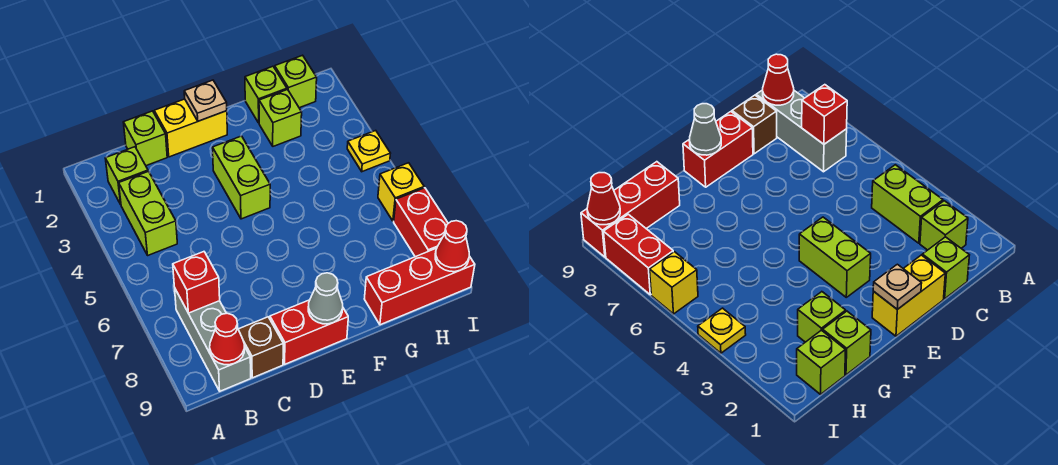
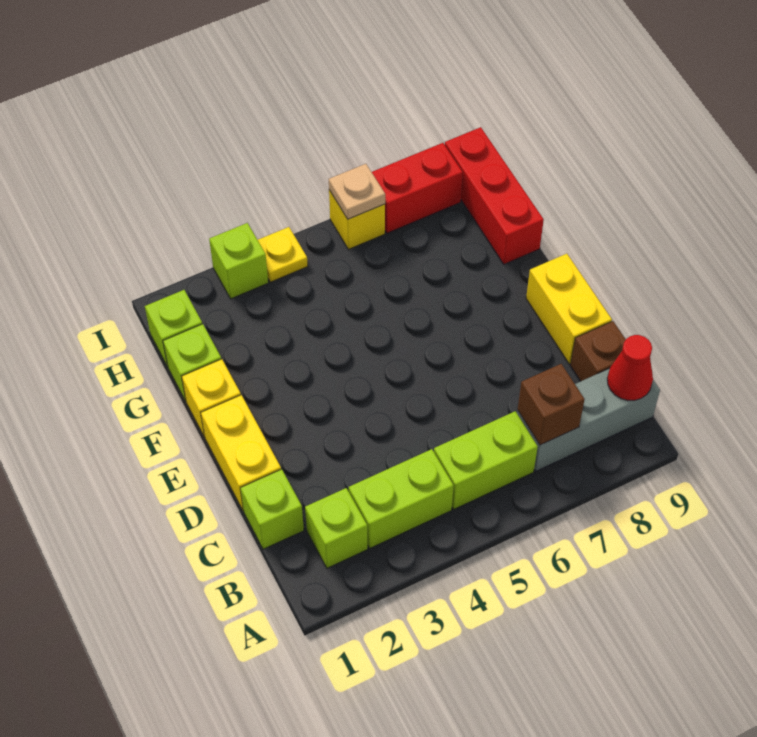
red brick B7 level 2 -> brown brick B7 level 2
red brick D9:E9 level 1 -> yellow brick D9:E9 level 1
tan plate E1 level 2 -> tan plate I6 level 2
lime brick E3:E4 level 1 -> lime brick B5:B6 level 1
grey cone E9 level 2 -> none
none -> yellow brick F1 level 1
lime brick G2 level 1 -> lime brick I3 level 1
red cone I9 level 2 -> none

